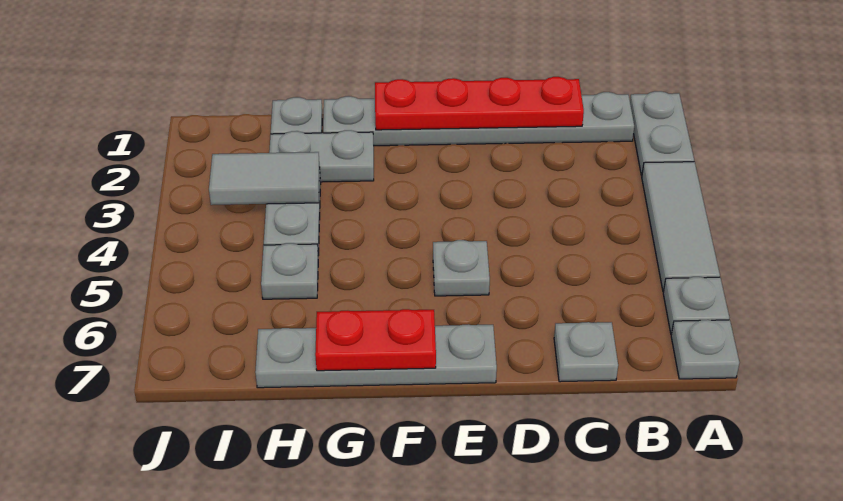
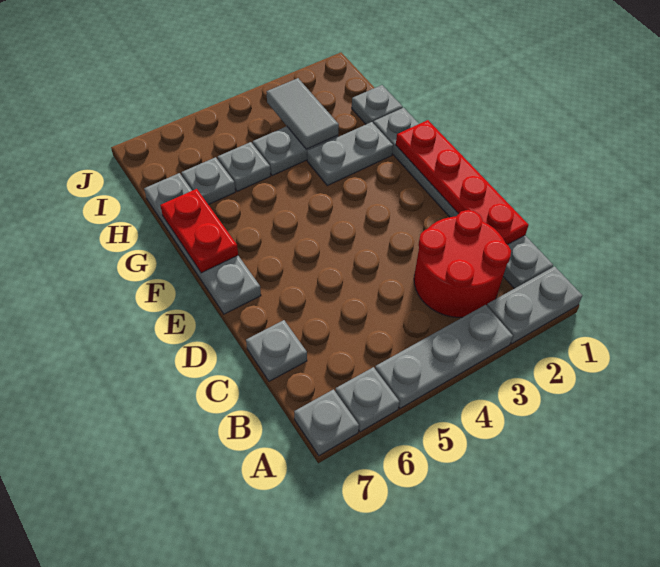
grey tile A3:A5 level 1 -> grey plate A3:A5 level 1
none -> red round brick B2:C3 level 1
grey plate E5 level 1 -> grey plate H6 level 1
grey plate G2:H2 level 1 -> grey plate G2:G3 level 1

